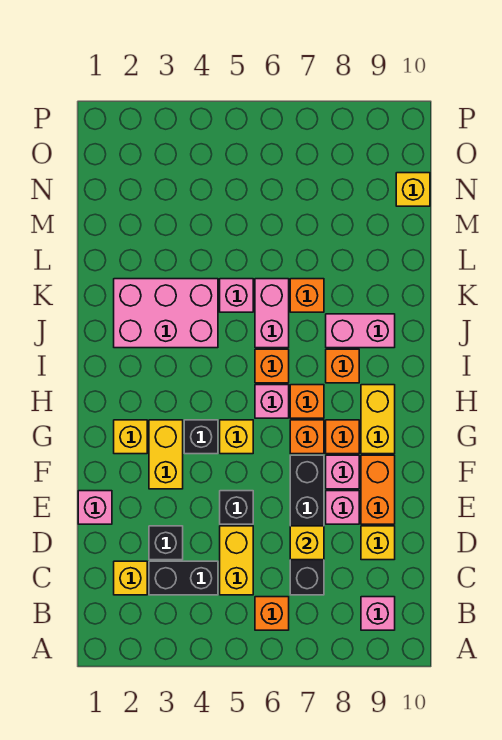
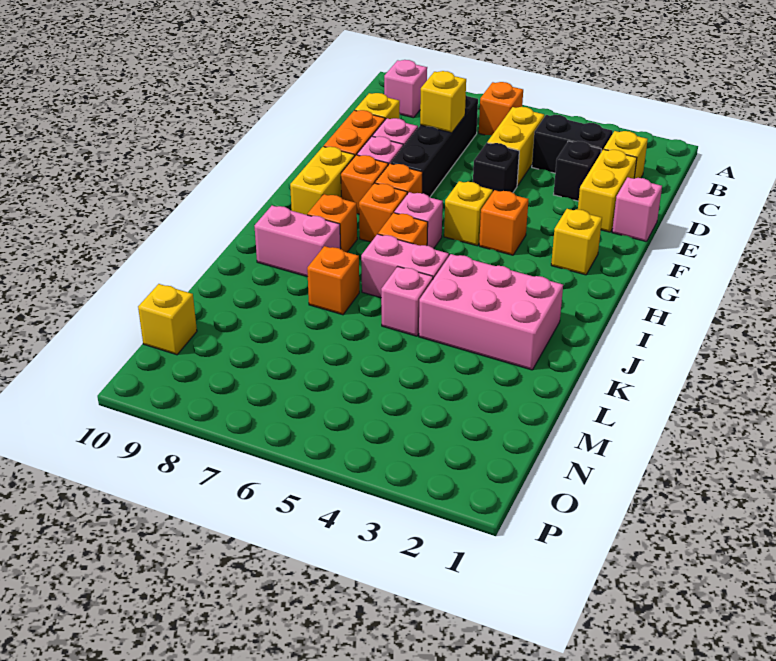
yellow brick F3:G3 level 1 -> yellow brick D2:E2 level 1
black brick G4 level 1 -> orange brick G4 level 1
pink brick J6:K6 level 1 -> pink brick J5:J6 level 1

